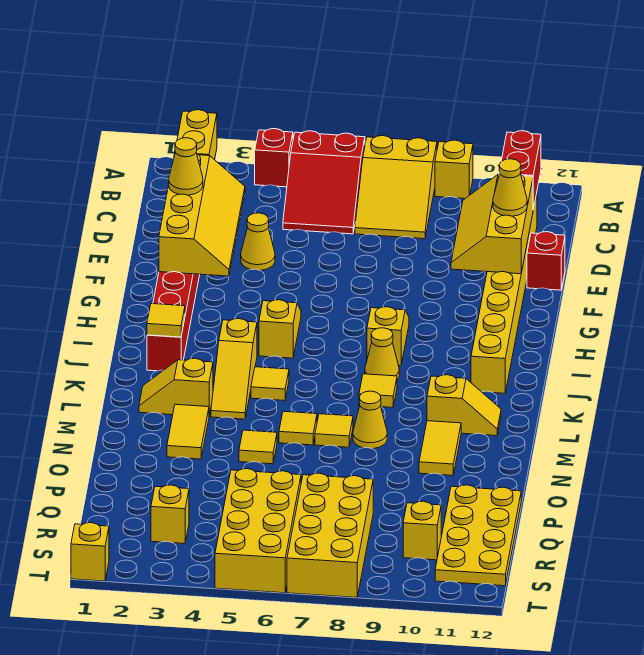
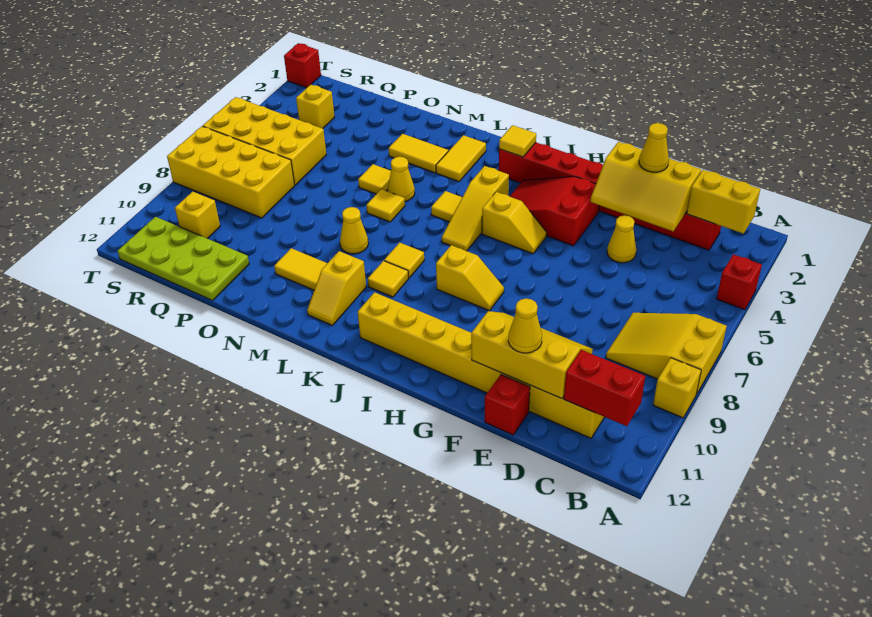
red slope A5:C6 level 1 top A -> red slope G3:I4 level 1 top G
yellow slope D2:G3 level 2 top 2 -> yellow slope D2:F3 level 2 top 2
yellow slope J4:L4 level 1 top J -> yellow slope J4:J6 level 1 top 4
yellow cone J8 level 1 -> yellow cone M5 level 1
yellow slope L2:L3 level 1 top 3 -> yellow tile L2:L3 level 1
yellow tile M7 level 1 -> yellow tile K9 level 1
yellow plate P11:S12 level 1 -> lime plate P11:S12 level 1
yellow brick T1 level 1 -> red brick T1 level 1

